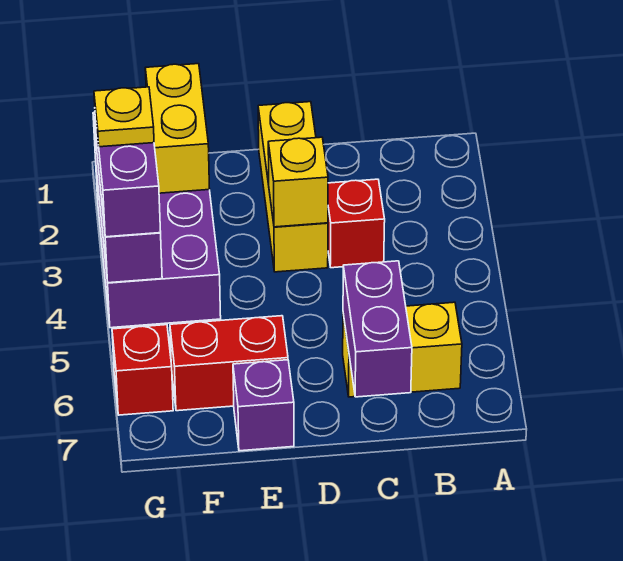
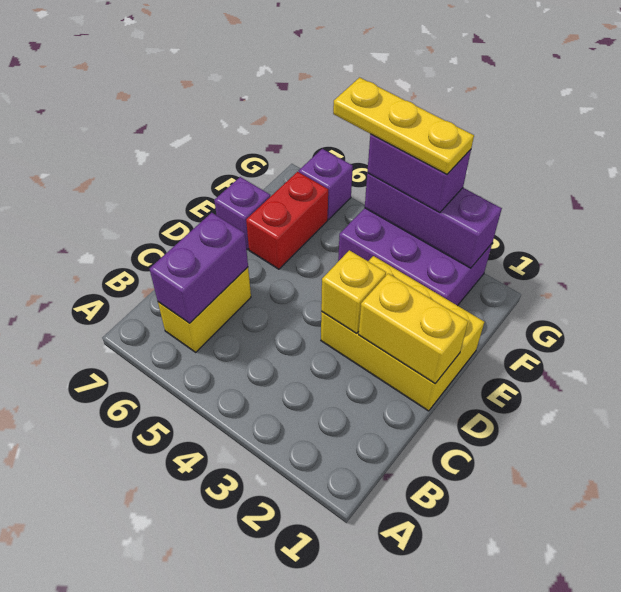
red brick C3 level 1 -> none
purple brick C6:C7 level 2 -> purple brick B6:C6 level 2
yellow brick D1:D3 level 1 -> yellow brick D1:E3 level 1
yellow brick F1:F2 level 2 -> yellow brick D1:D2 level 2
yellow plate G3 level 4 -> yellow plate G3:G5 level 4
red brick G6 level 1 -> purple brick G6 level 1

